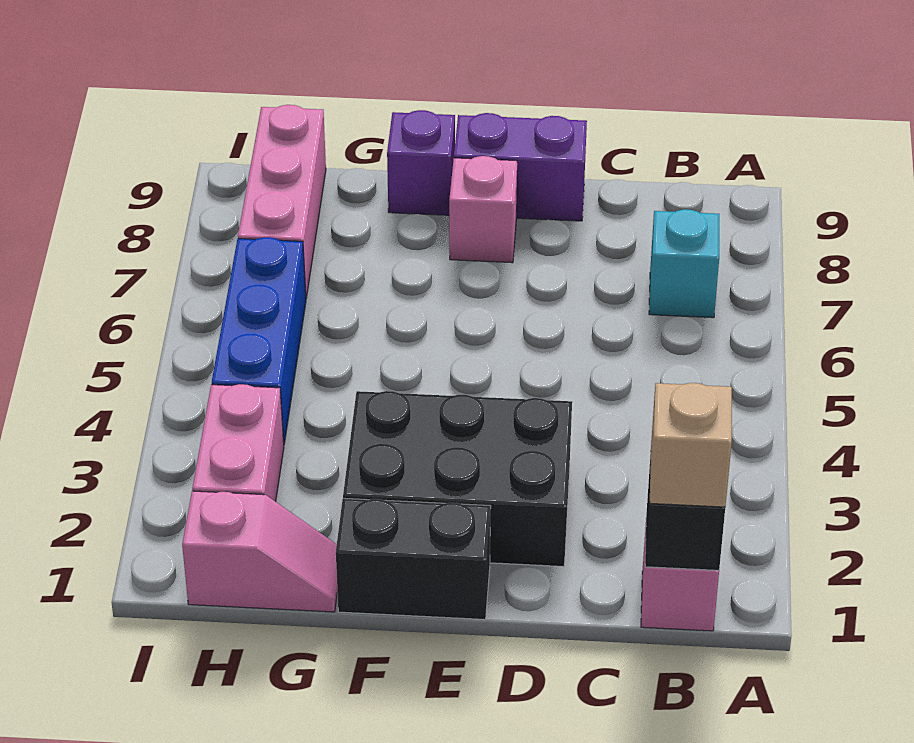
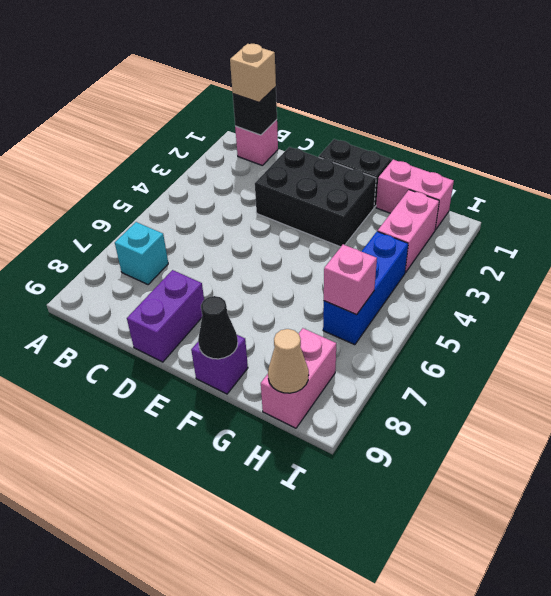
purple brick D9:E9 level 1 -> purple brick D8:D9 level 1
pink brick E8 level 1 -> pink brick H6 level 2
none -> black cone F9 level 2
pink slope G1:H1 level 1 top H -> pink brick G1:H1 level 1
pink brick H7:H9 level 1 -> pink brick H8:H9 level 1
none -> tan cone H9 level 2

